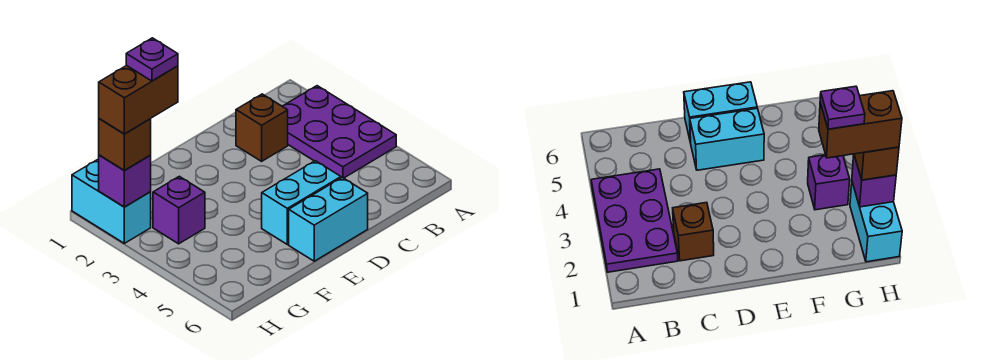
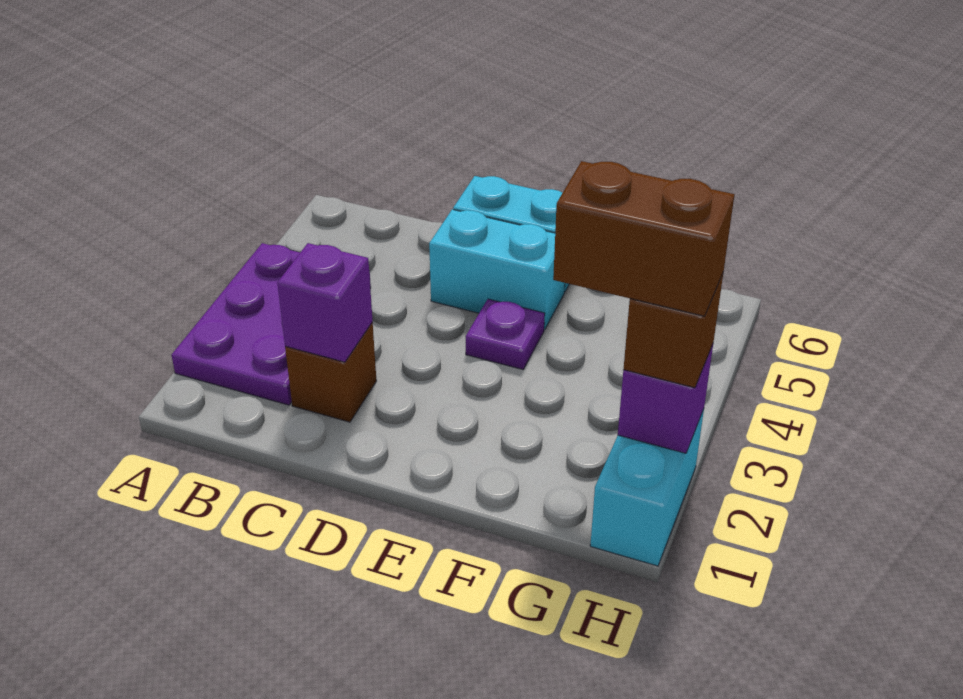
purple plate G2 level 5 -> purple plate E4 level 1
purple brick G3 level 1 -> purple brick C2 level 2

